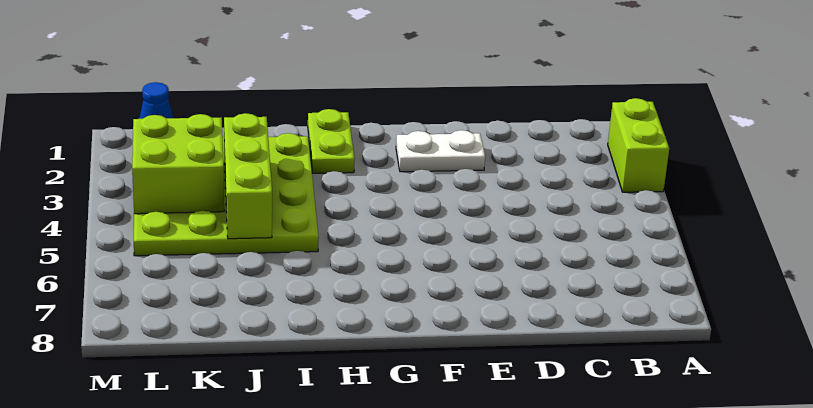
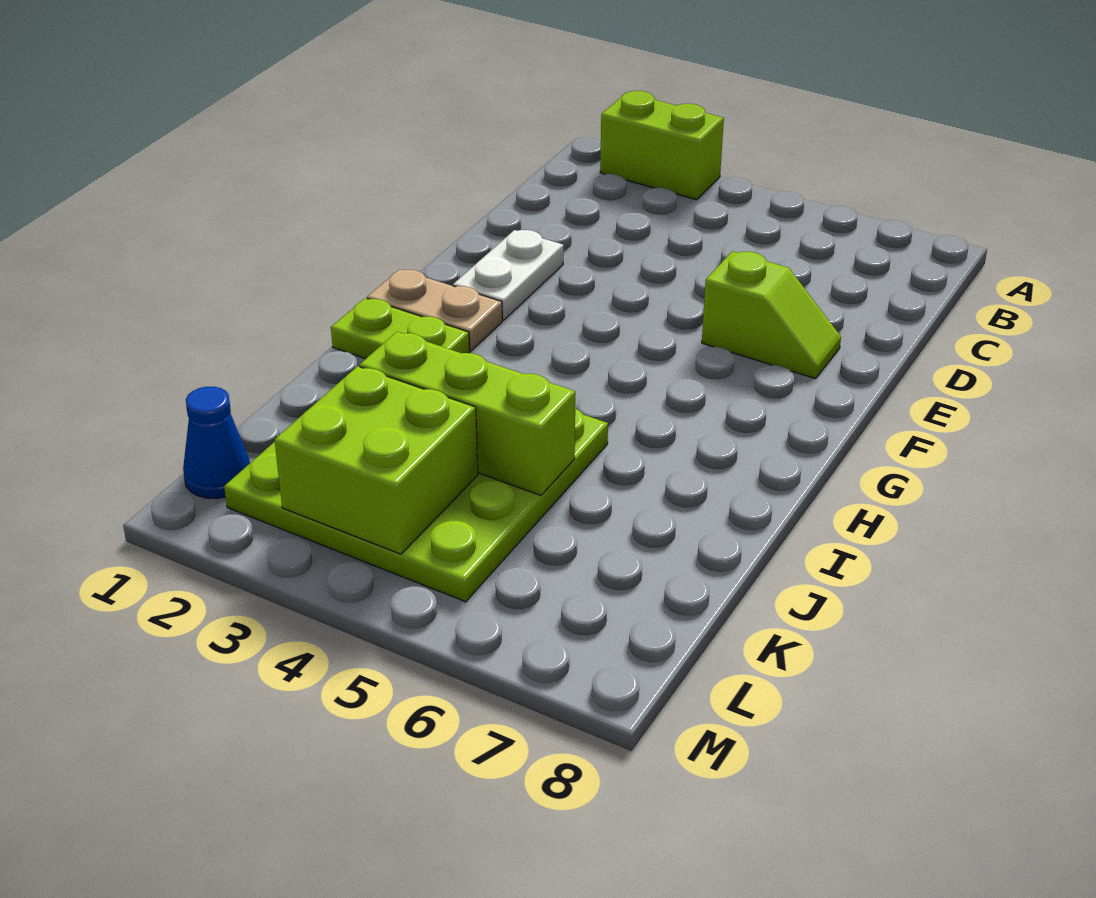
none -> lime slope E6:E7 level 1 top 6
none -> tan plate G1:G2 level 1

